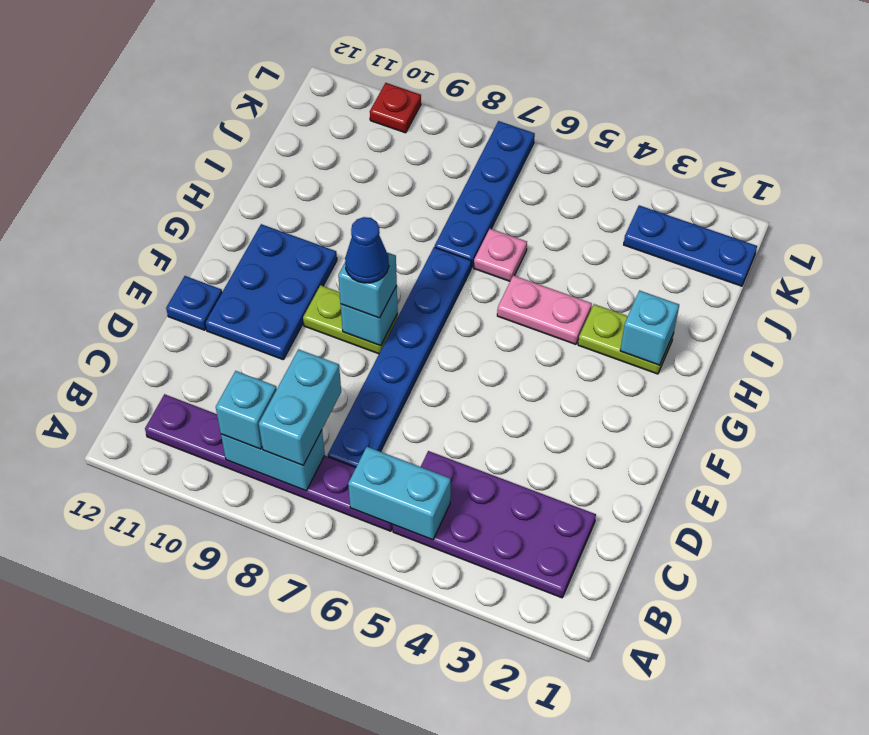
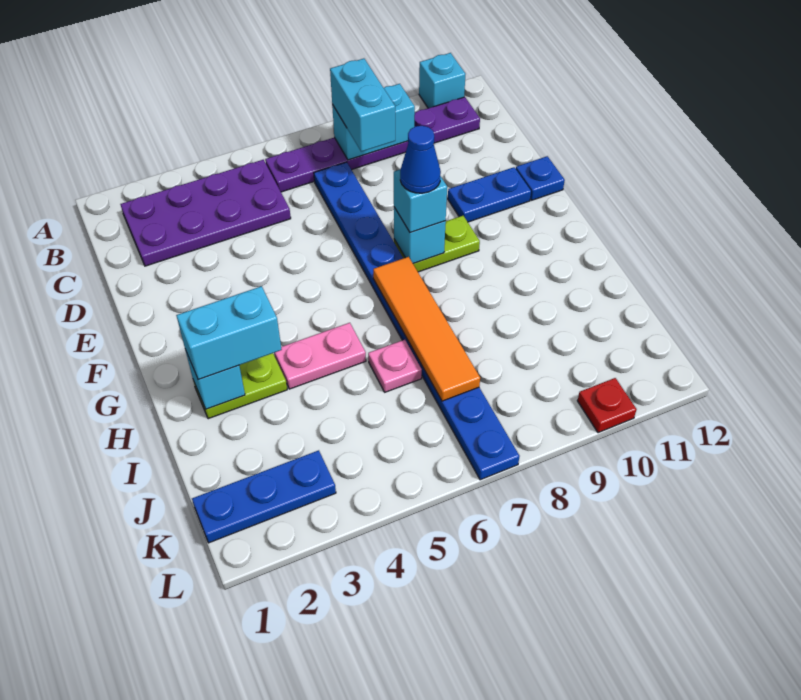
cyan brick B5:B6 level 2 -> cyan brick H2:H3 level 3
cyan brick B9 level 3 -> cyan brick A11 level 1
blue plate E10:G11 level 1 -> blue plate E10:E11 level 1
none -> orange tile G7:J7 level 2

